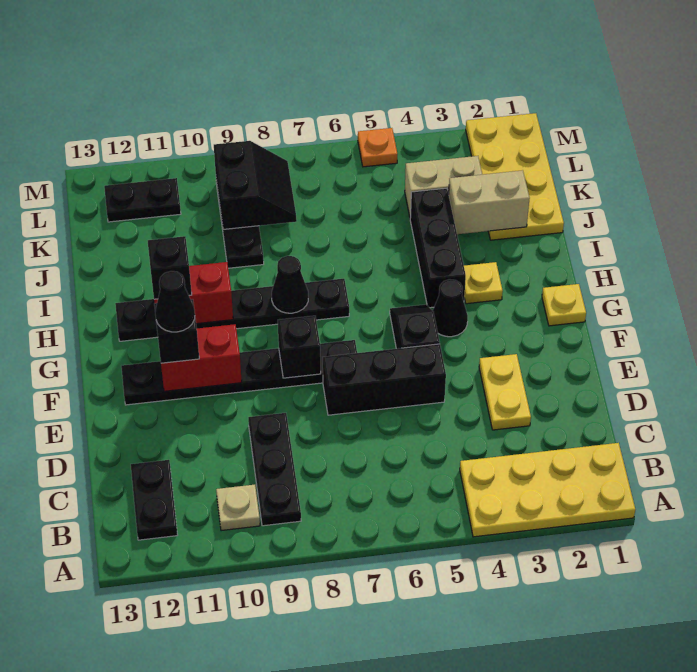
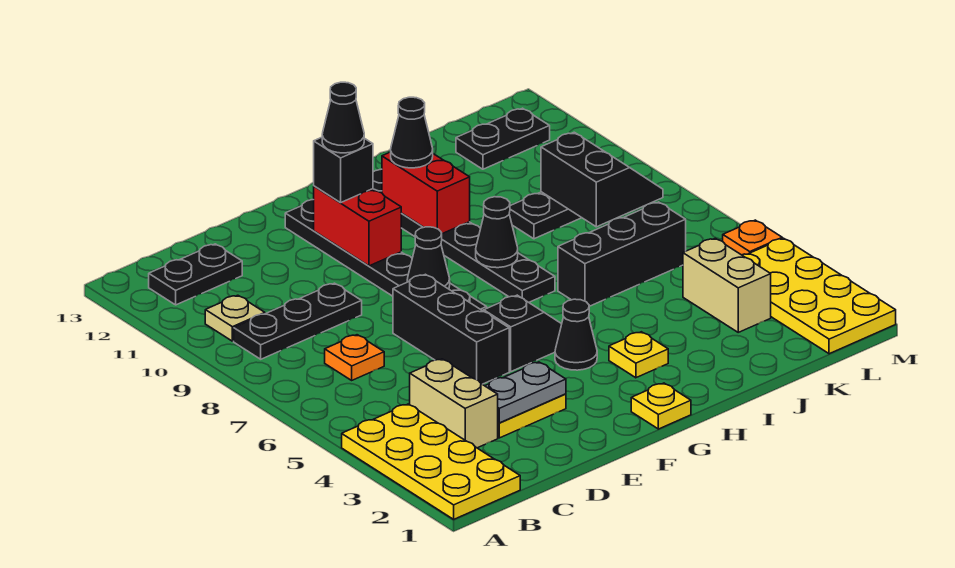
none -> orange plate C7 level 1
none -> grey plate D3:E3 level 2
black brick F8 level 2 -> black cone F8 level 2
black brick H4:J4 level 1 -> black brick I6:K6 level 1
black brick H11 level 3 -> black cone H11 level 3
yellow plate J1:M2 level 1 -> yellow plate L1:M4 level 1
tan brick J2:J3 level 2 -> tan brick C3:C4 level 1
black slope K8:L9 level 2 top 9 -> black slope K8:L9 level 2 top K
black plate L11:L12 level 1 -> black plate K12:L12 level 1

